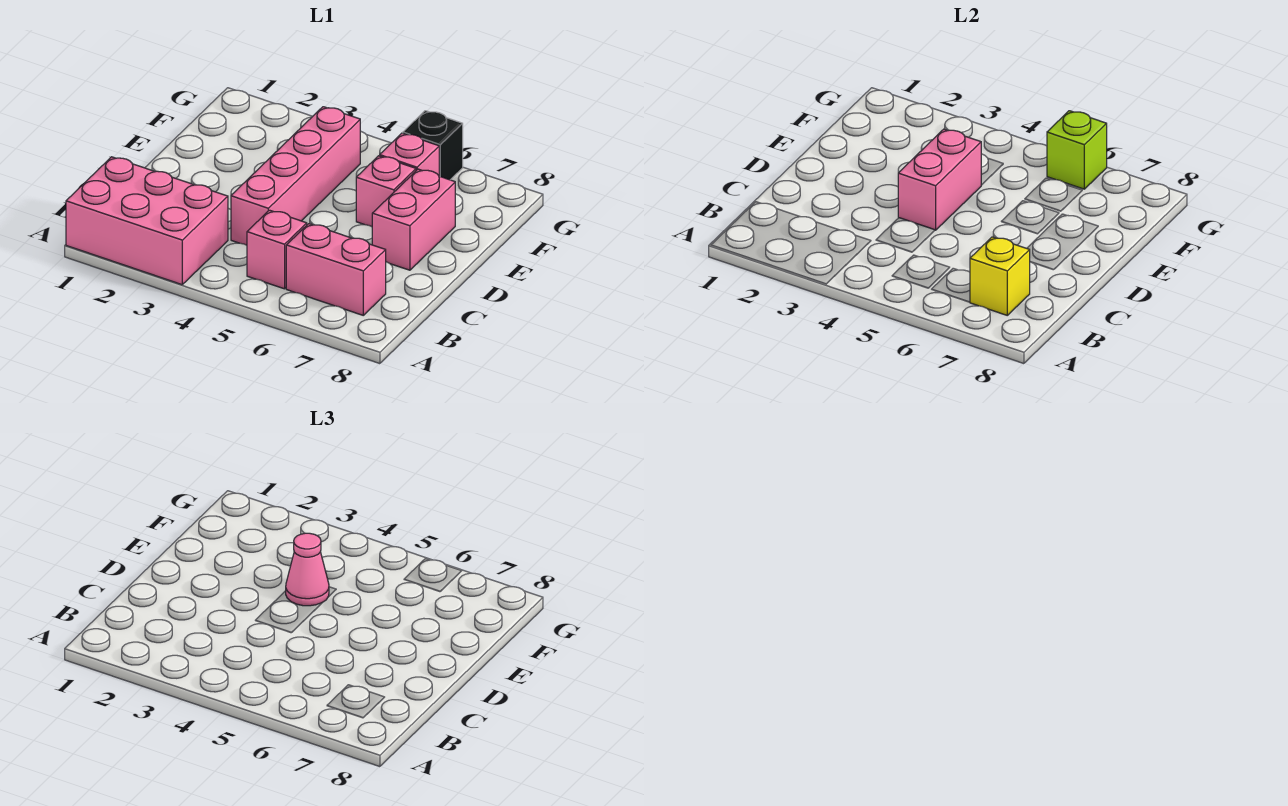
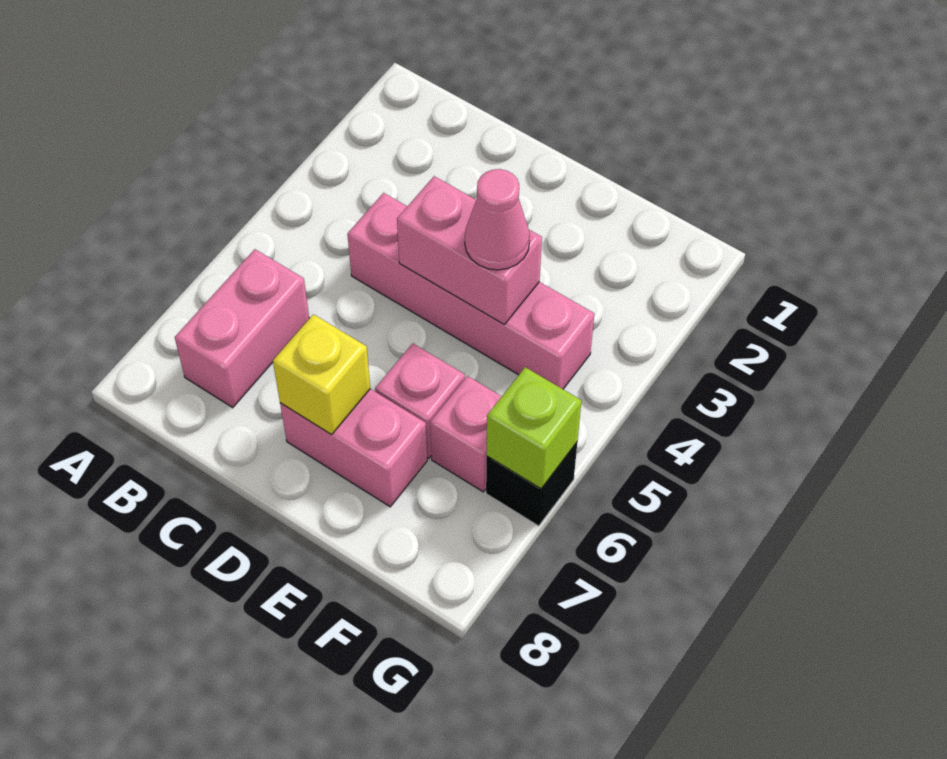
pink brick A1:B3 level 1 -> none
pink brick B5 level 1 -> none
yellow brick B7 level 2 -> yellow brick D7 level 2

